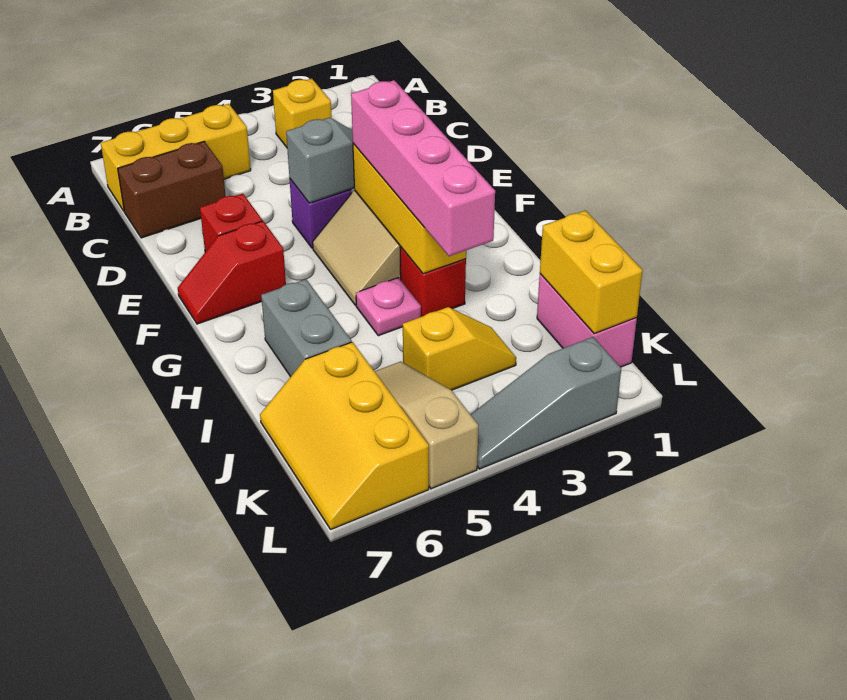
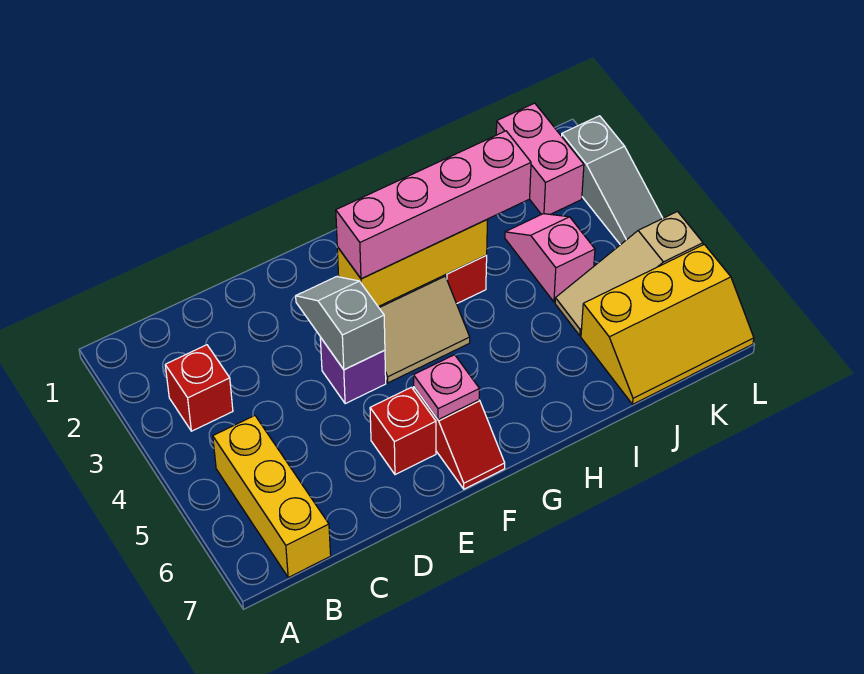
yellow brick B3 level 1 -> red brick B3 level 1
brown brick C6:C7 level 1 -> none
pink plate H4 level 1 -> pink plate F6 level 2
grey brick H6:I6 level 1 -> none
pink brick J1:K1 level 1 -> pink brick K1:K2 level 1
yellow brick J1:K1 level 2 -> none
yellow slope J3:J4 level 1 top 4 -> pink slope J3:J4 level 1 top 4

